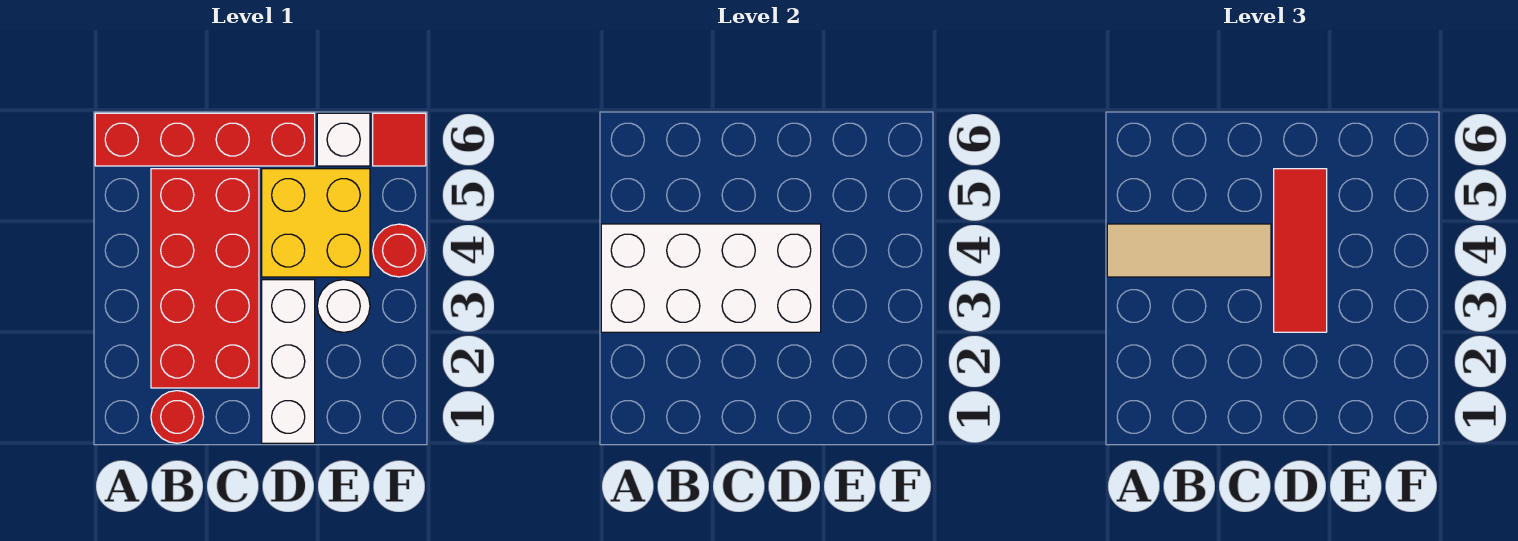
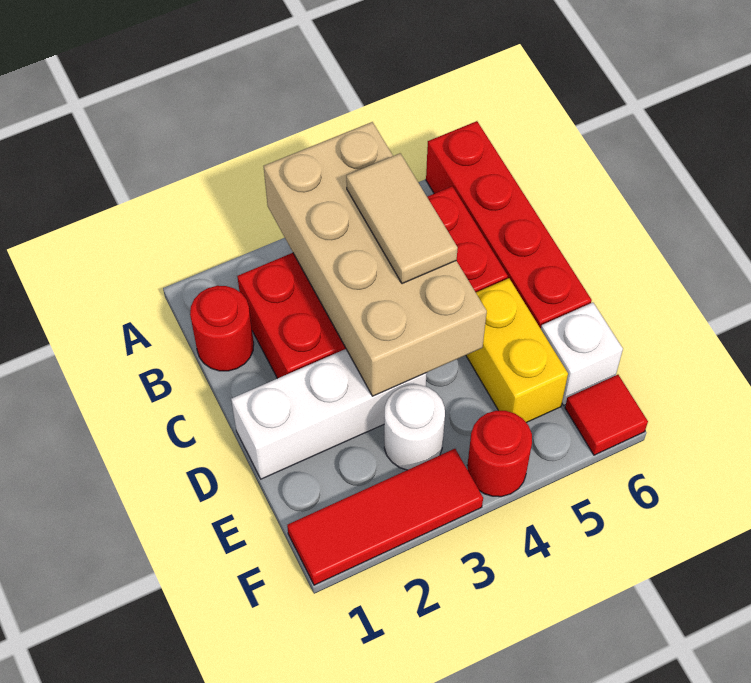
white brick A3:D4 level 2 -> tan brick A3:D4 level 2
tan tile A4:C4 level 3 -> tan tile B4:C4 level 3
red tile D3:D5 level 3 -> red tile F1:F3 level 1
yellow brick D4:E5 level 1 -> yellow brick D5:E5 level 1

